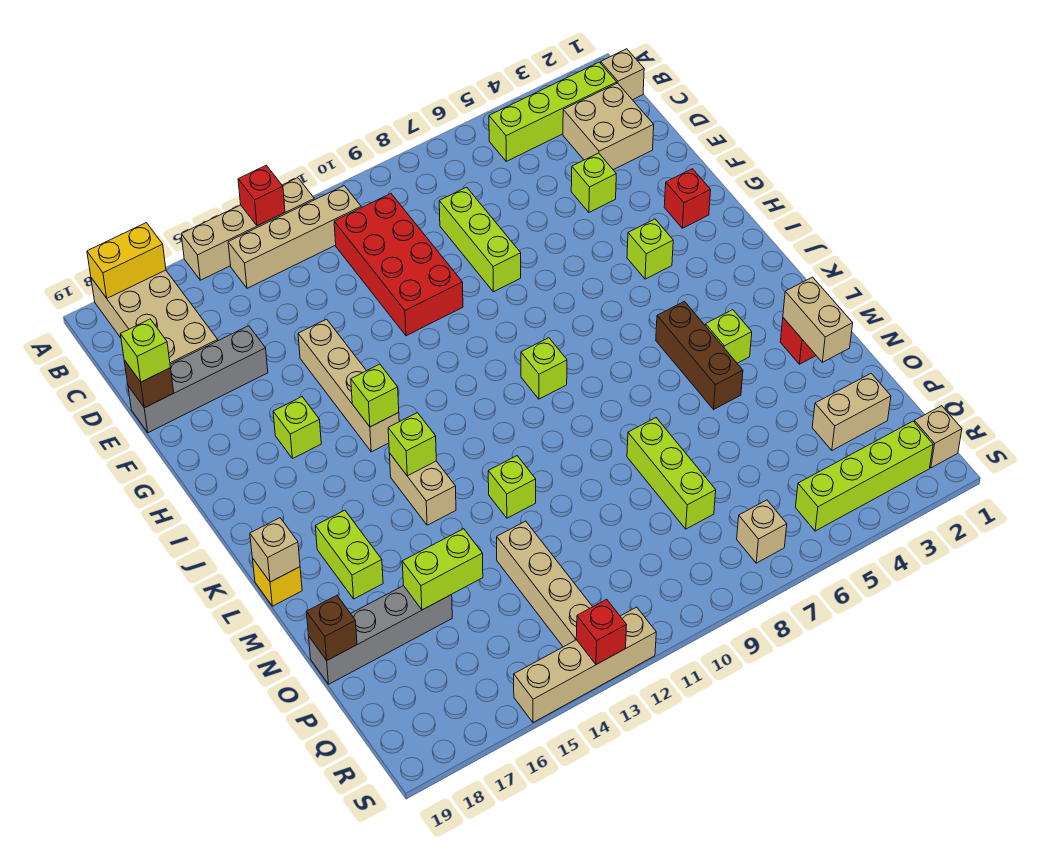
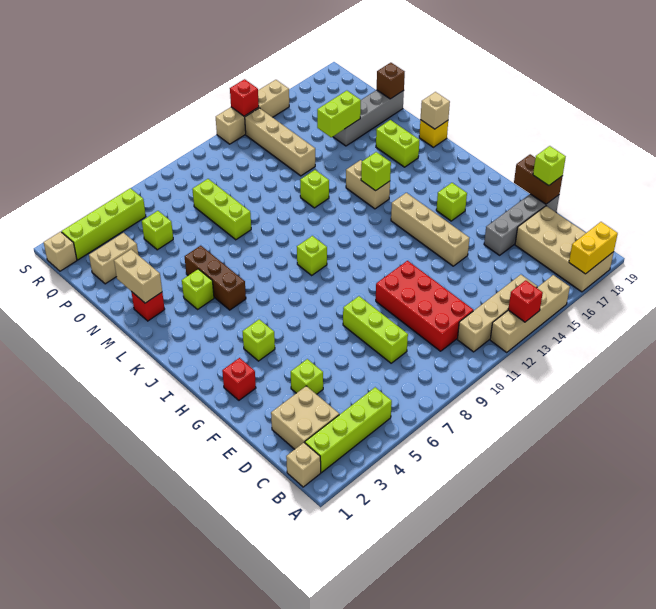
brown brick E19 level 2 -> brown brick E19:F19 level 2
lime brick I14 level 2 -> lime brick P5 level 1
tan brick R7 level 1 -> none

